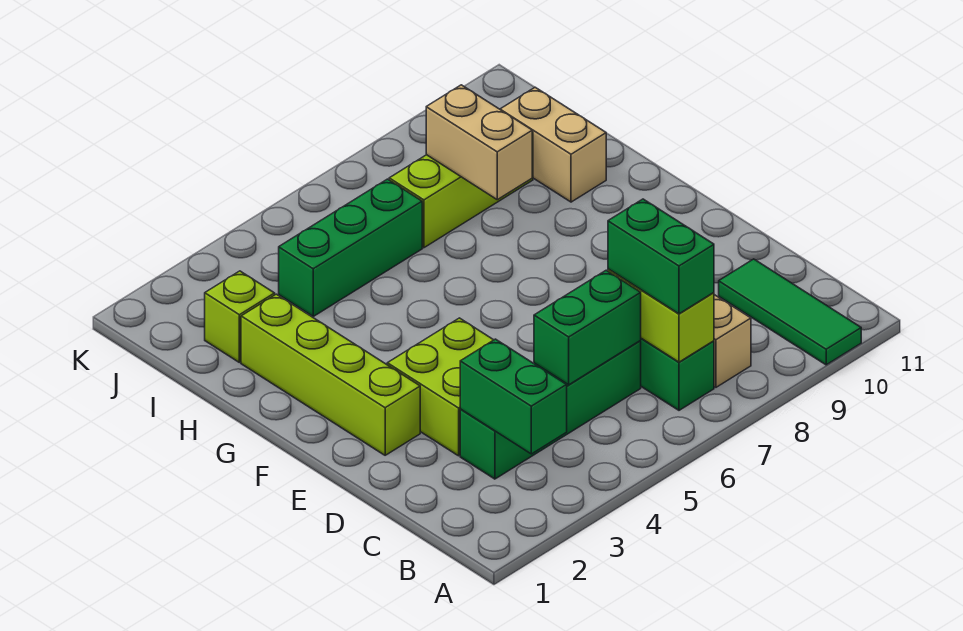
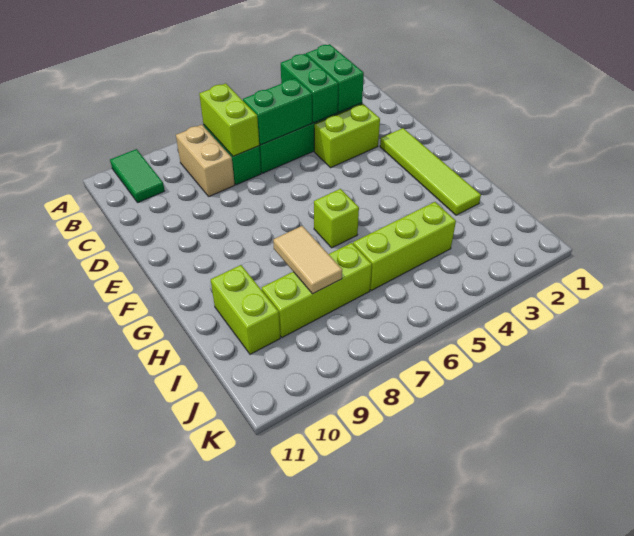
green tile A10:C10 level 1 -> green tile A10:B10 level 1
green brick B7:C7 level 3 -> green brick B4:C4 level 2
lime brick D3:E4 level 1 -> lime brick D3:D4 level 1
lime brick E2:H2 level 1 -> lime tile E2:H2 level 1
tan brick H8:I8 level 2 -> tan tile H8:I8 level 2
tan brick H10:I10 level 1 -> lime brick H10:I10 level 1
lime brick I2 level 1 -> lime brick G6 level 1
green brick I4:I6 level 1 -> lime brick I4:I6 level 1

